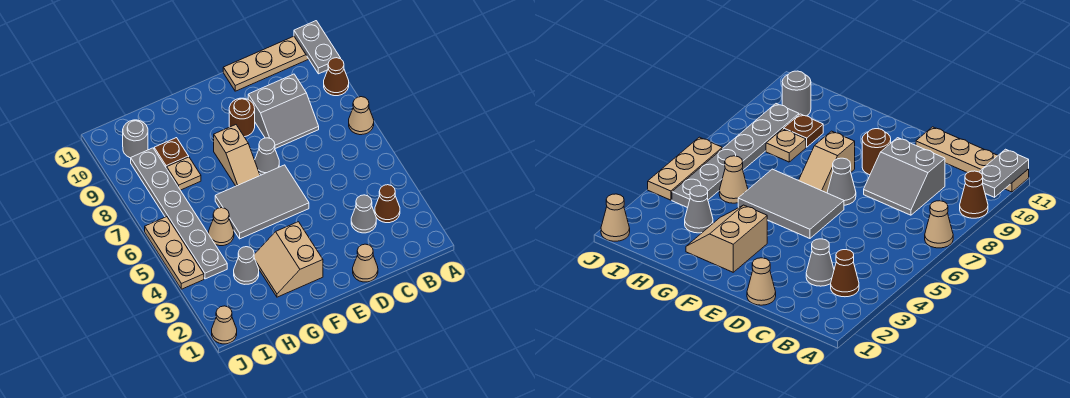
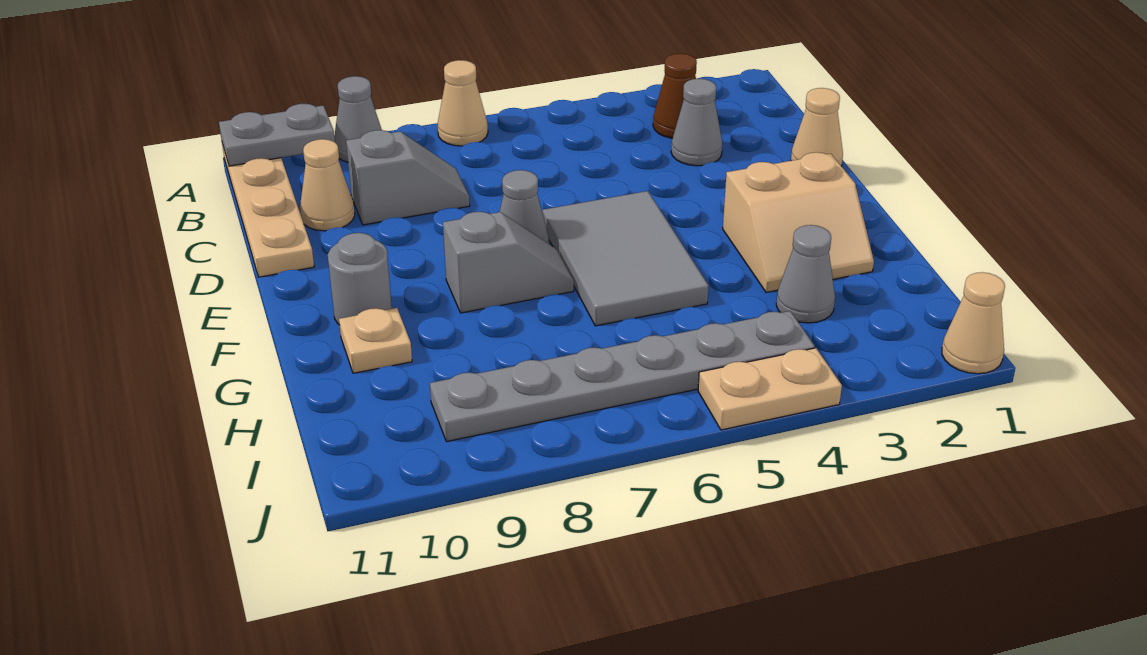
brown cone A9 level 1 -> grey cone A9 level 1
grey slope C8:D9 level 1 top 9 -> grey slope C8:C9 level 1 top 9
brown round brick E9 level 1 -> none
tan slope F7:F8 level 1 top 8 -> grey slope F7:F8 level 1 top 8
tan cone H5 level 1 -> tan cone C10 level 1
tan plate H8 level 1 -> tan plate G10 level 1
brown plate H9 level 1 -> none
grey round brick I10 level 1 -> grey round brick F10 level 1
tan plate J4:J6 level 1 -> tan plate J4:J5 level 1

